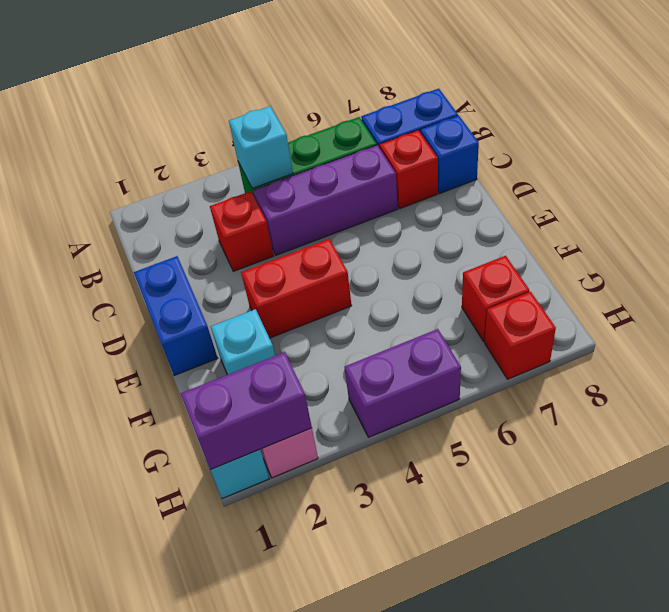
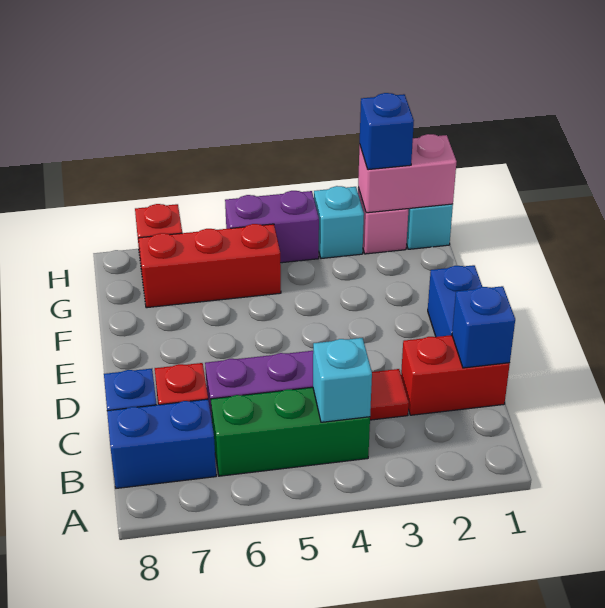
none -> blue brick C1 level 2
red brick C3 level 1 -> red tile C3 level 1
red brick E3:E4 level 1 -> red brick C1:C2 level 1
cyan brick F2 level 1 -> cyan brick H3 level 1
red brick G7 level 1 -> red brick G5:G7 level 1
purple brick H1:H2 level 2 -> pink brick H1:H2 level 2
none -> blue brick H2 level 3

